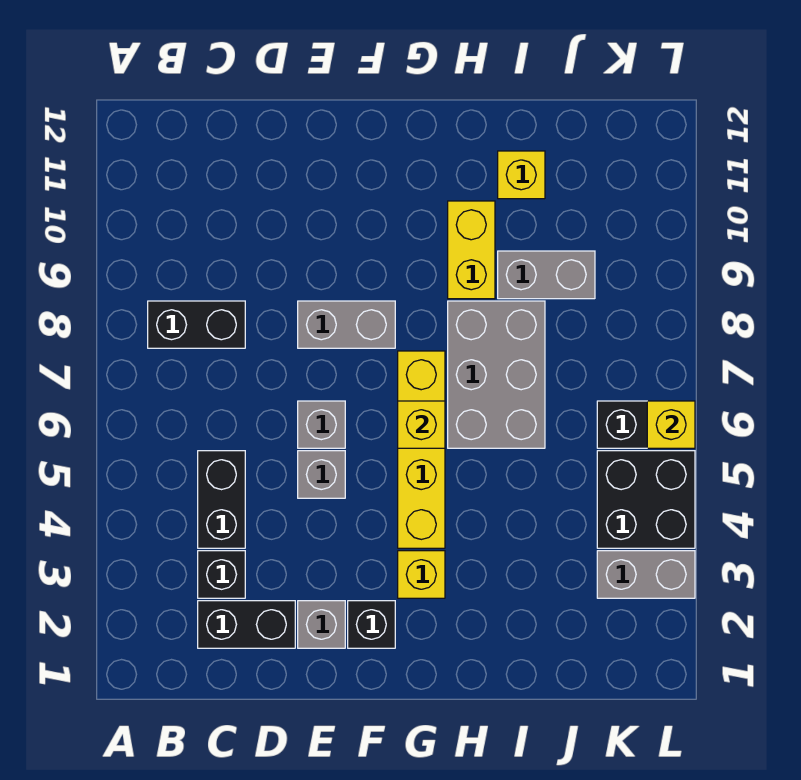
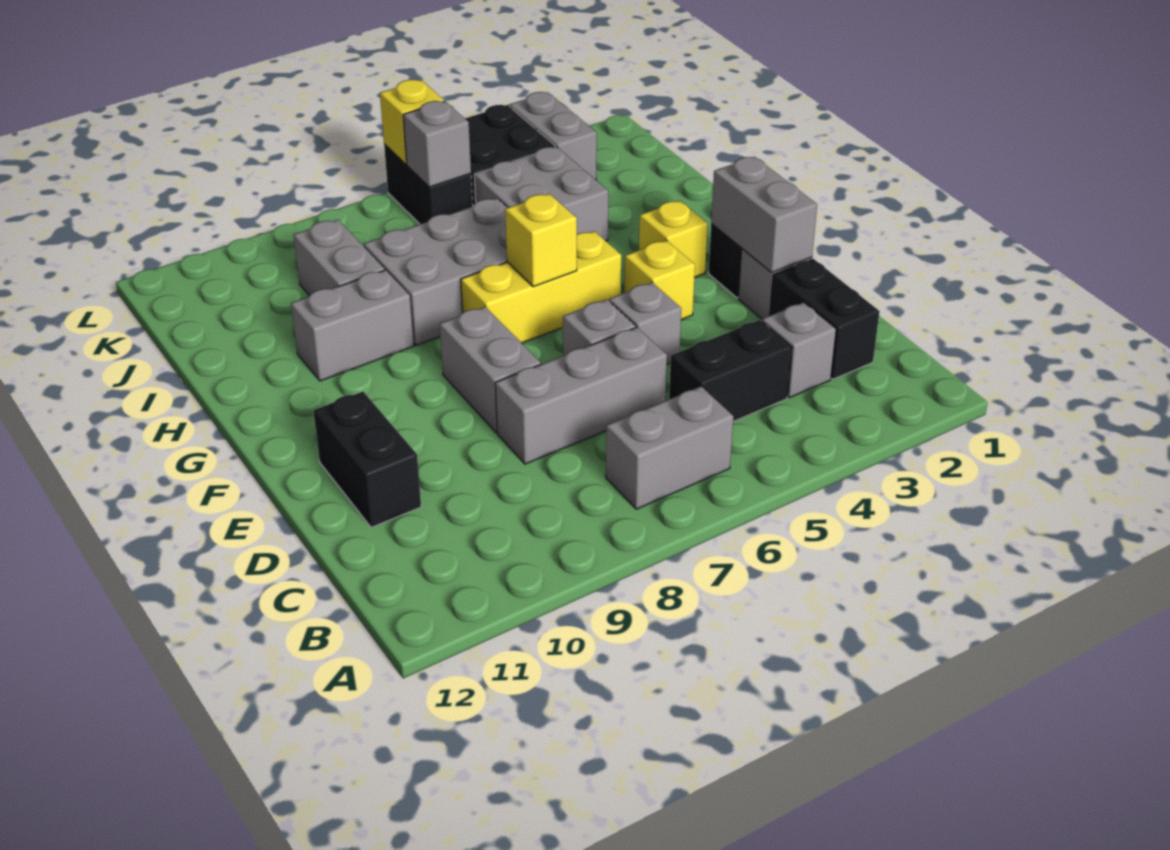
none -> grey brick B6:B7 level 1
black brick B8:C8 level 1 -> black brick D11:E11 level 1
black brick C3 level 1 -> grey brick C3 level 1
none -> grey brick D6:D8 level 1
none -> grey brick E2:F2 level 2
yellow brick G4:G7 level 1 -> yellow brick G5:G7 level 1
yellow brick H9:H10 level 1 -> grey brick H9:H10 level 1
none -> grey brick I4:J5 level 1
yellow brick I11 level 1 -> yellow brick F4 level 1
none -> grey brick K6 level 2

